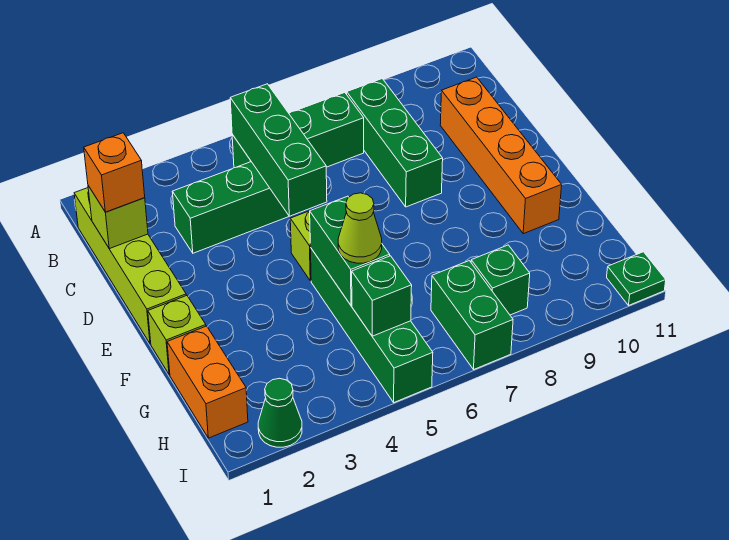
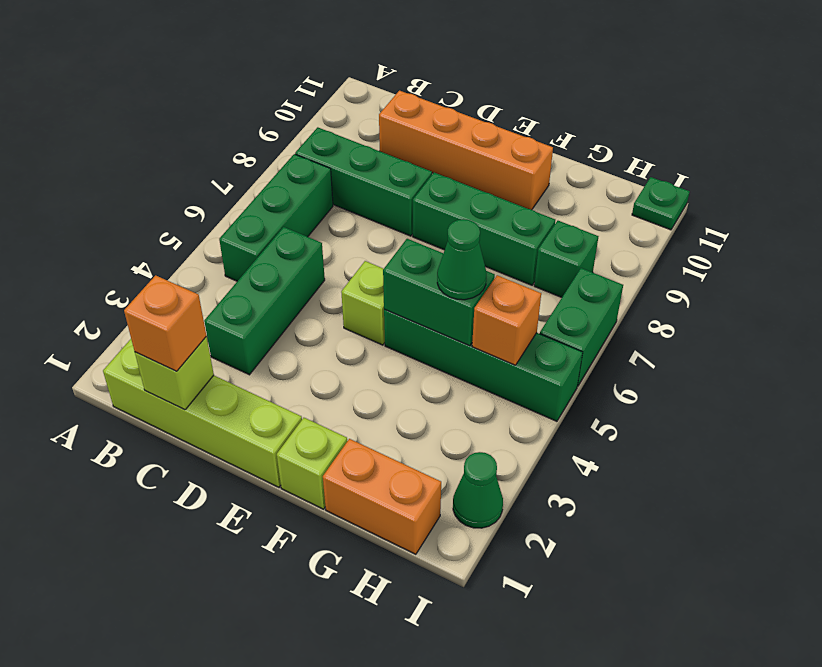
green brick B5:D5 level 2 -> green brick E8:G8 level 1
lime cone G5 level 3 -> green cone G5 level 3
green brick H5 level 2 -> orange brick H5 level 2
green brick H7:I7 level 1 -> green brick I6:I7 level 1

